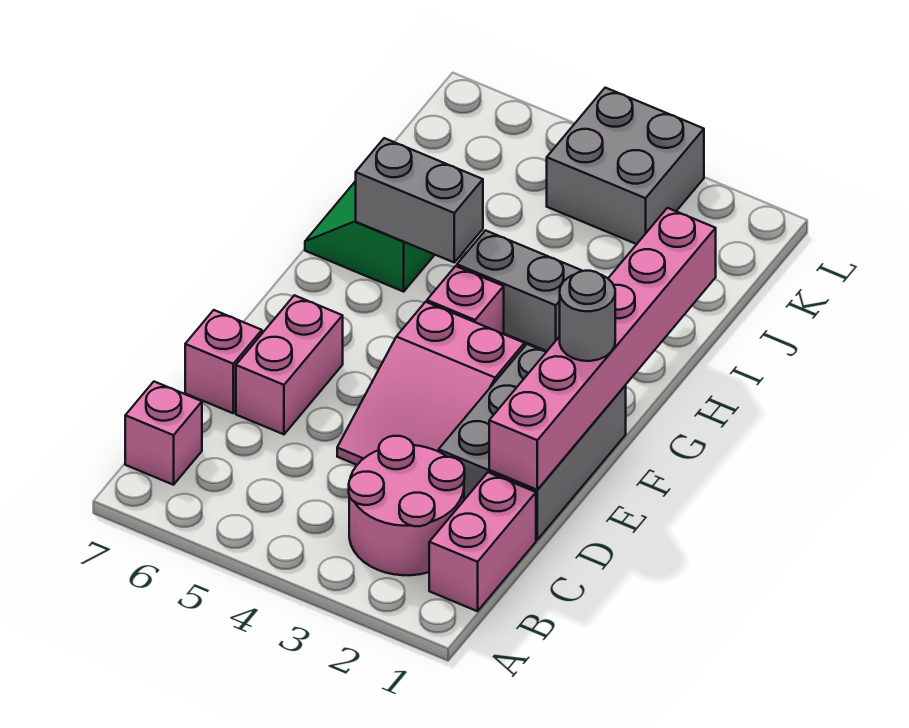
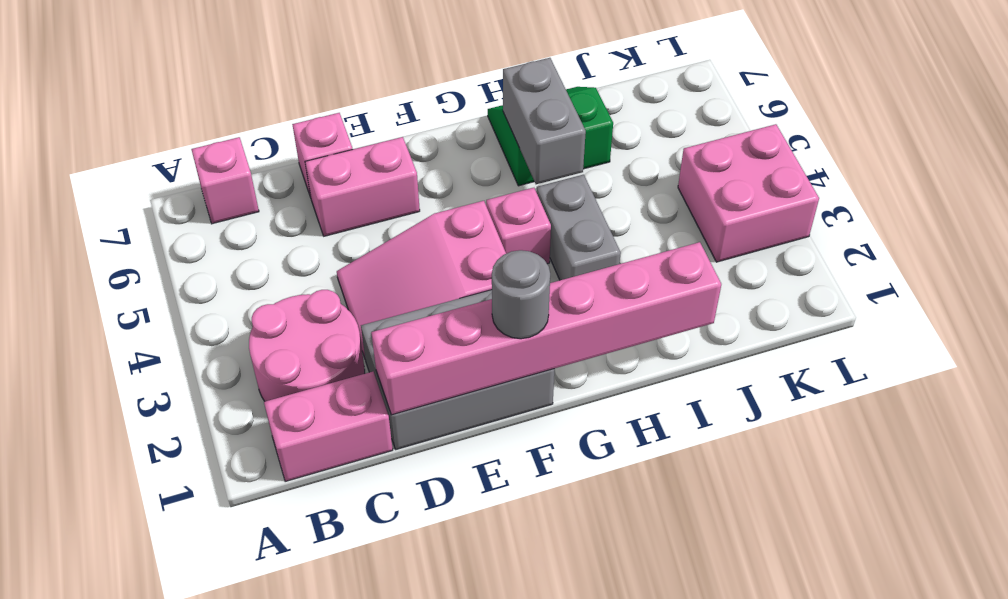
grey brick K3:L4 level 1 -> pink brick K3:L4 level 1

